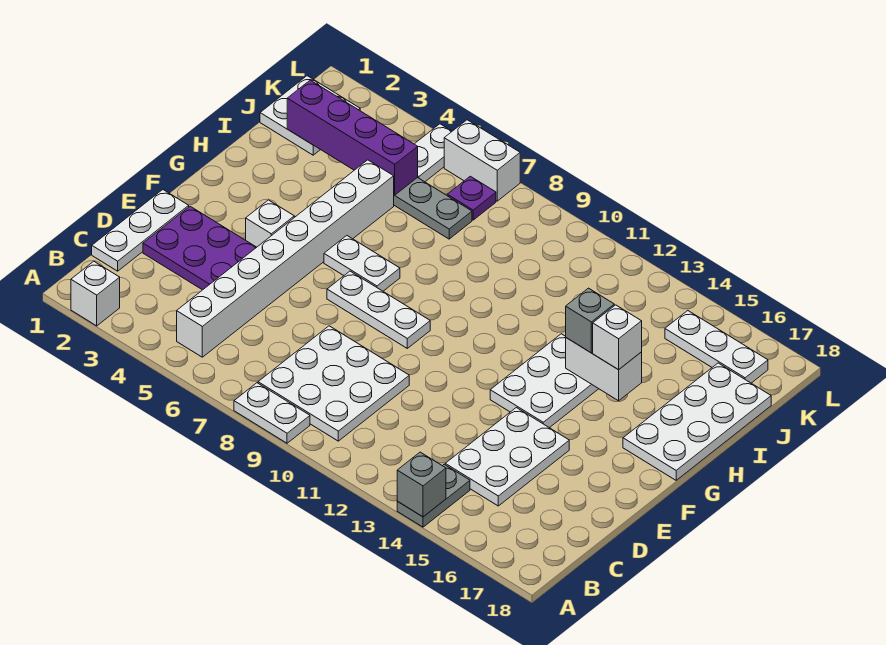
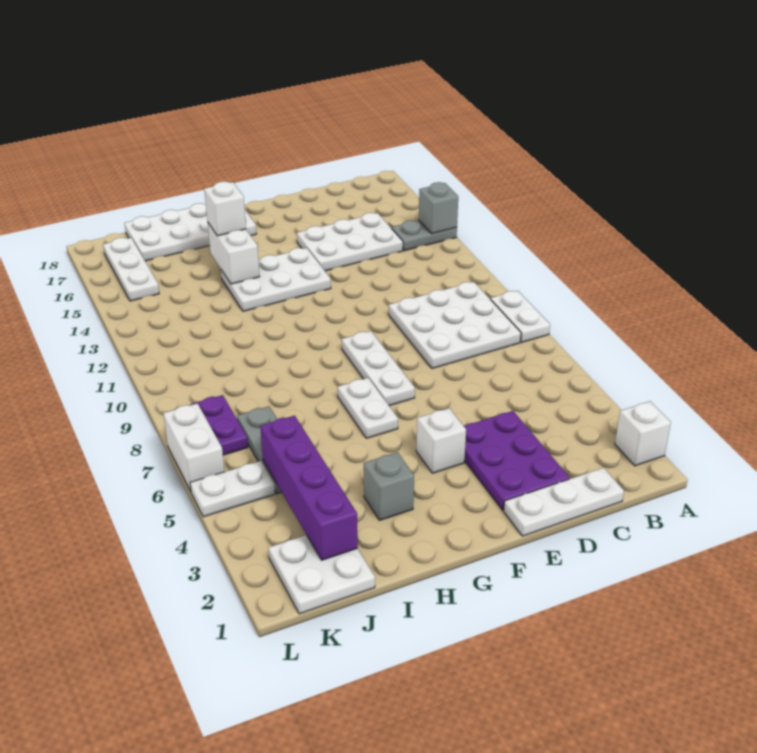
white brick B5:I5 level 1 -> none
grey brick H14 level 3 -> grey brick H3 level 1
purple plate K7 level 1 -> purple plate K7:K8 level 1

